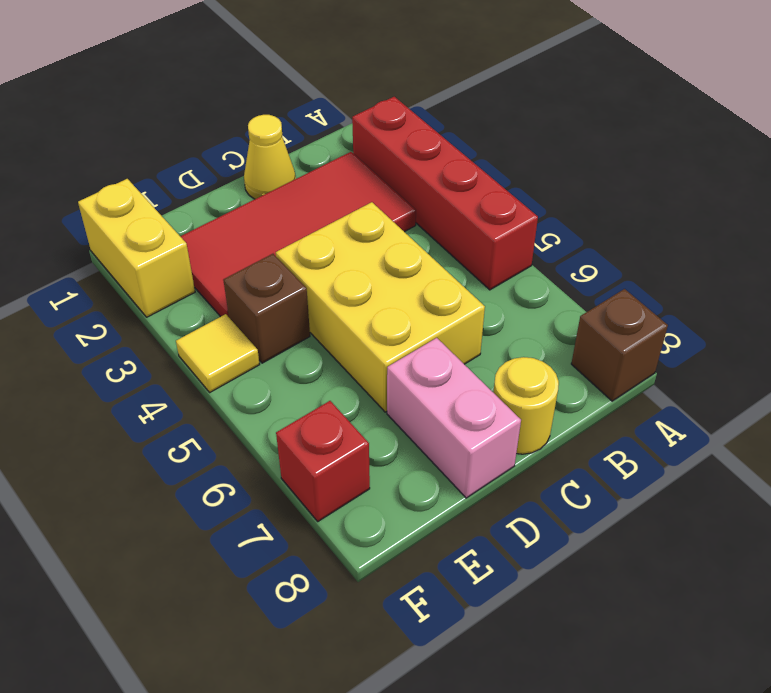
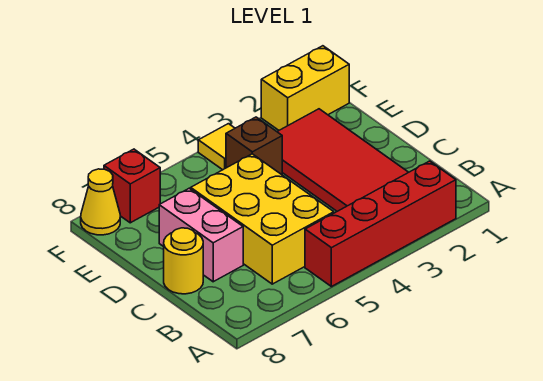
brown brick A8 level 1 -> none
yellow cone C1 level 1 -> yellow cone F8 level 1
yellow brick C4:D6 level 1 -> yellow brick B5:D6 level 1
pink brick D7:D8 level 1 -> pink brick C7:D7 level 1

